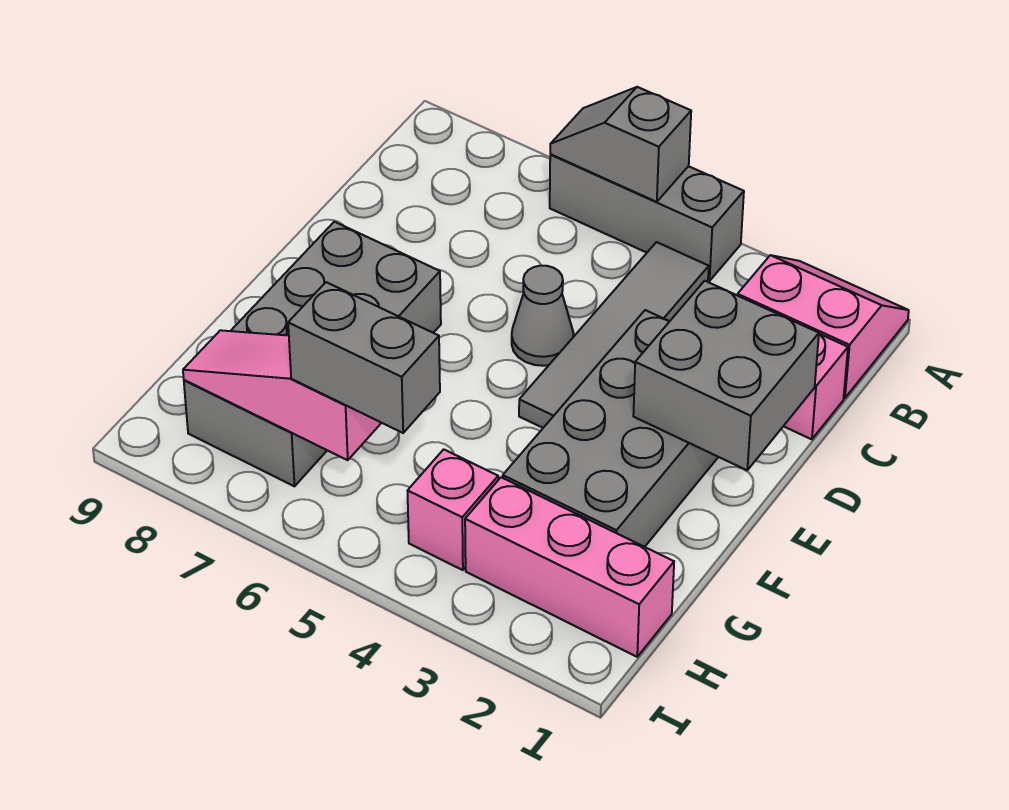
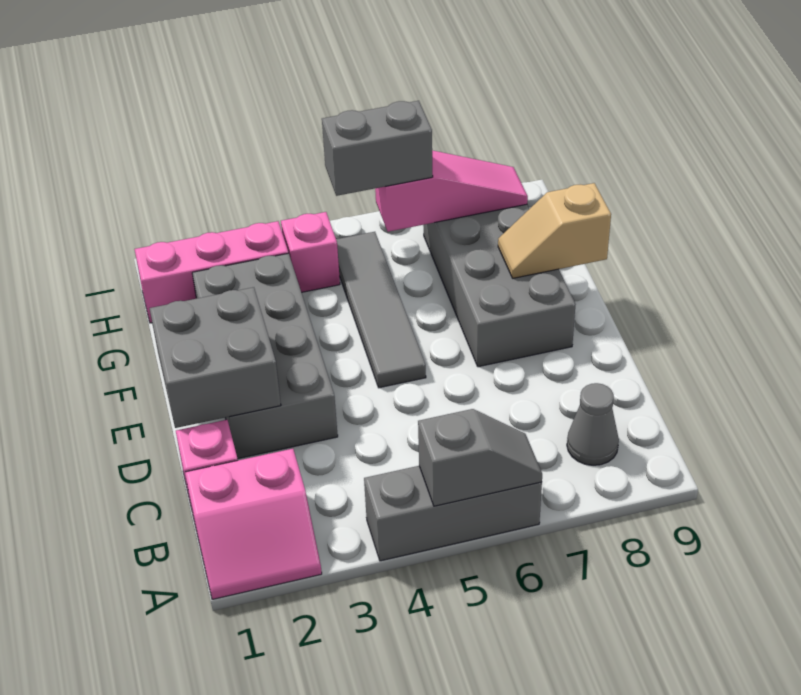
grey tile B4:E4 level 1 -> grey tile E5:H5 level 1
grey cone D5 level 1 -> grey cone B8 level 1
none -> tan slope F8:F9 level 2 top 9

